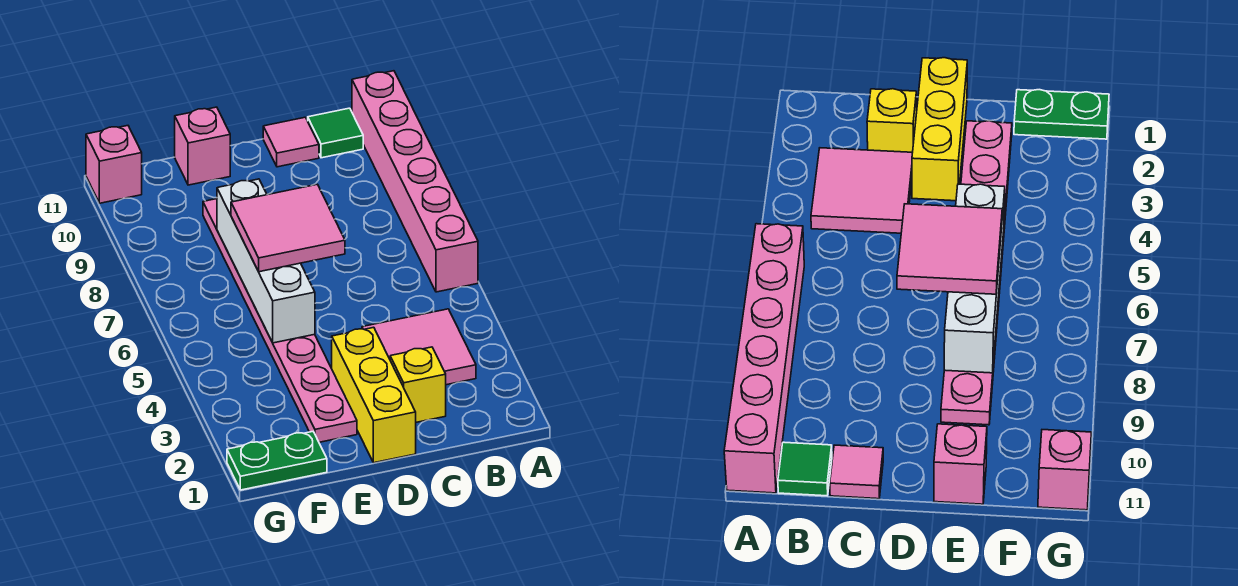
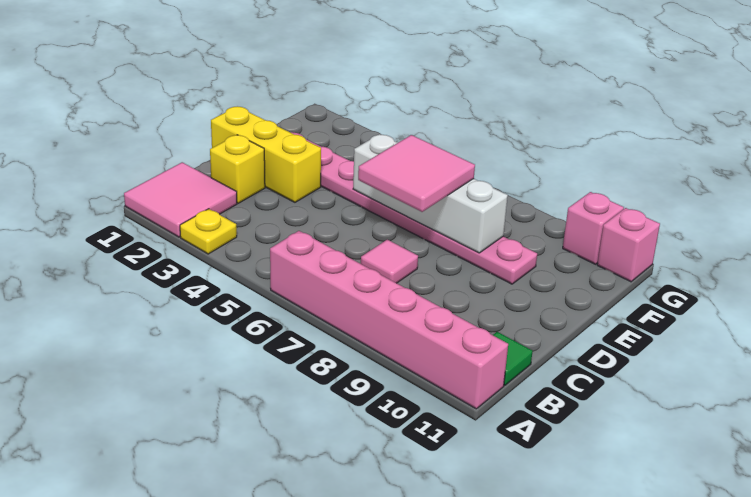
none -> yellow plate A3 level 1
pink tile B3:C4 level 1 -> pink tile A1:B2 level 1
pink tile C11 level 1 -> pink tile C7 level 1
pink brick E11 level 1 -> pink brick G10 level 1
green plate F1:G1 level 1 -> none

